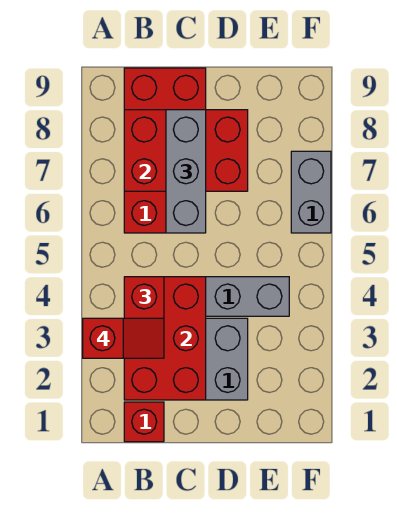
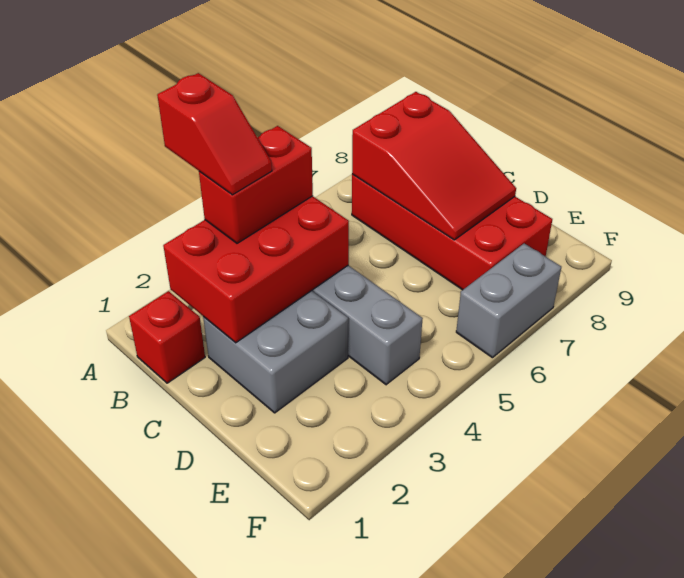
red brick B6:C9 level 1 -> red brick B7:E8 level 1
red brick B7:D8 level 2 -> red slope B7:D8 level 2 top B
grey brick C6:C8 level 3 -> none

